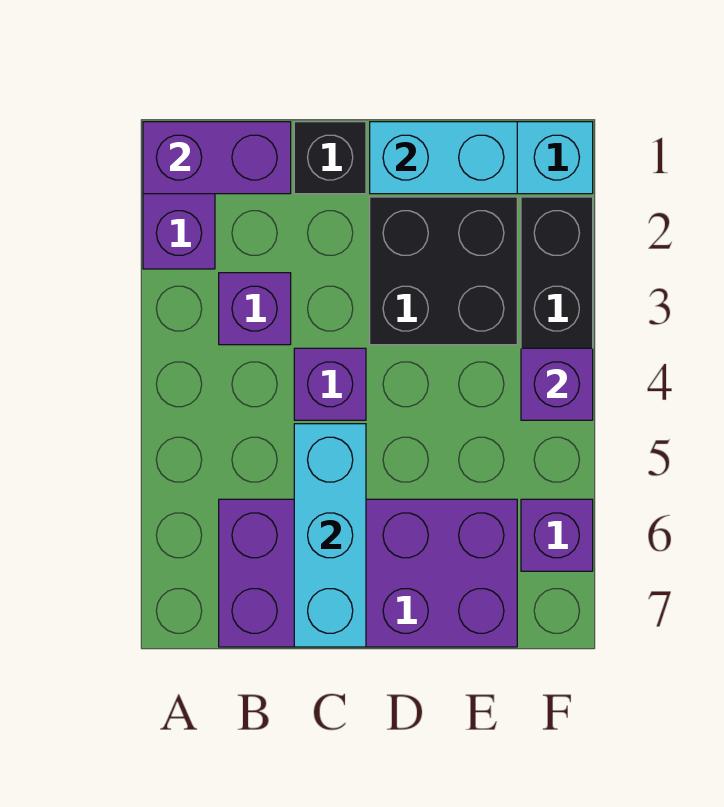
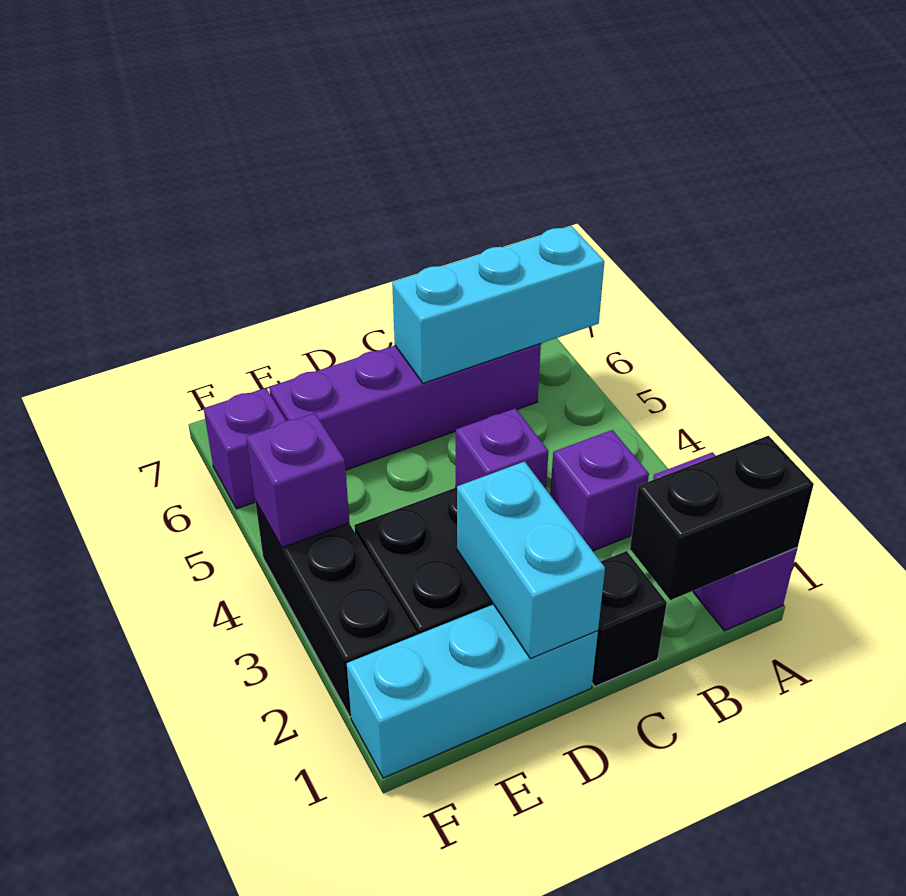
purple brick A1:B1 level 2 -> black brick A1:B1 level 2
purple brick B6:E7 level 1 -> purple brick B6:E6 level 1
cyan brick C5:C7 level 2 -> cyan brick A6:C6 level 2
cyan brick D1:E1 level 2 -> cyan brick D1:D2 level 2

